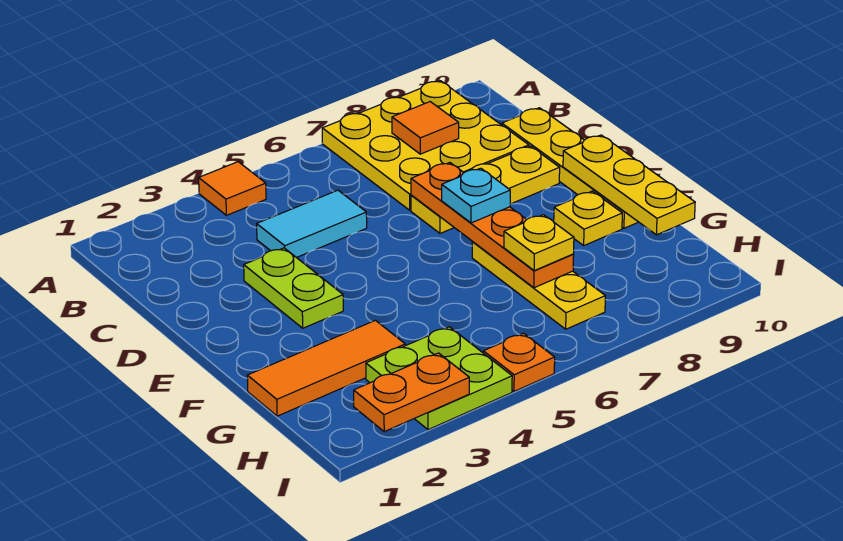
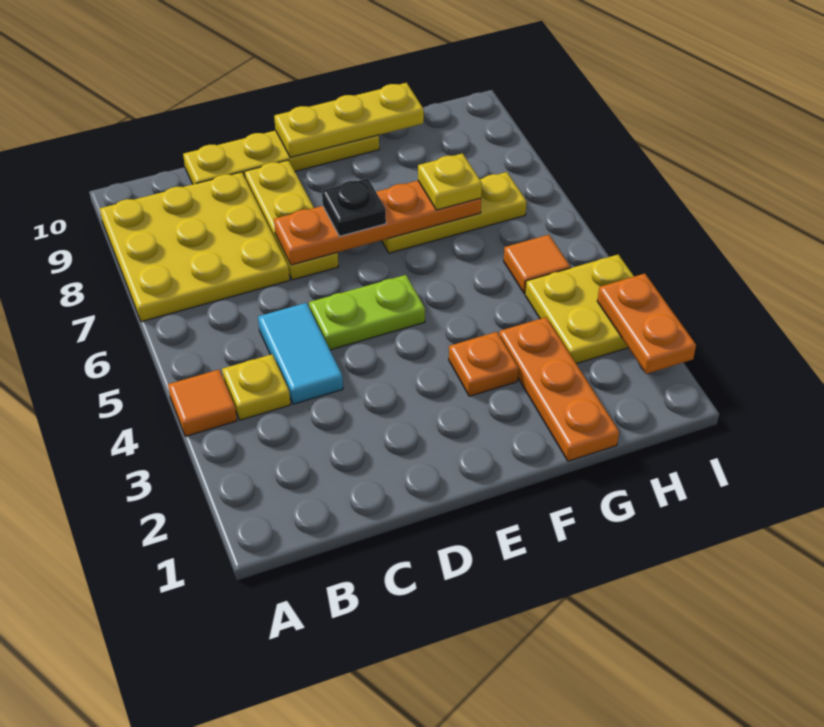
orange tile B8 level 2 -> orange tile H5 level 1
lime plate D3:E3 level 1 -> lime plate D5:E5 level 1
cyan plate E7 level 3 -> black plate E7 level 3
yellow plate F9 level 1 -> yellow plate B4 level 1
orange tile G1:G3 level 1 -> orange plate G1:G3 level 1
lime plate H3:I4 level 1 -> yellow plate H3:I4 level 1
orange plate I5 level 1 -> orange plate F3 level 1

